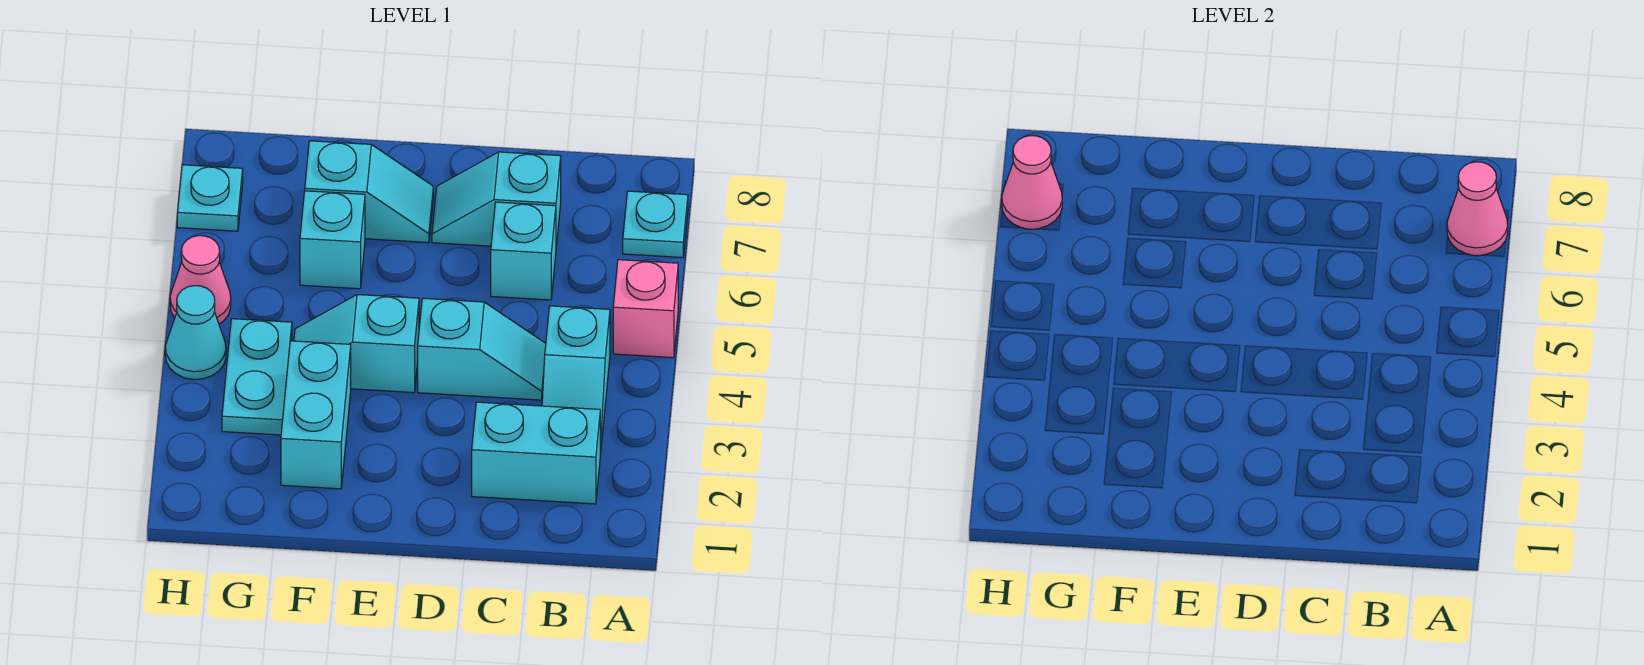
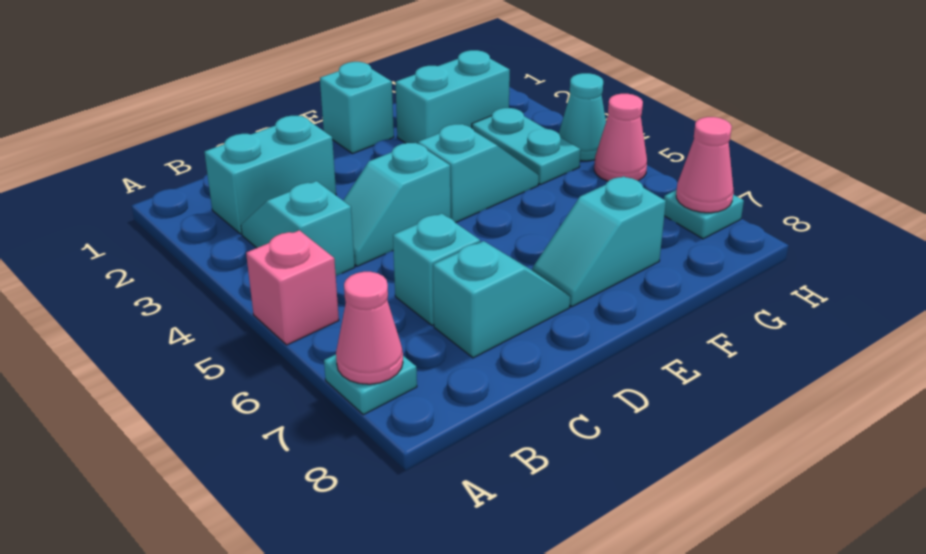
cyan brick F2:F3 level 1 -> cyan brick F2:G2 level 1
cyan brick F6 level 1 -> cyan brick E1 level 1

